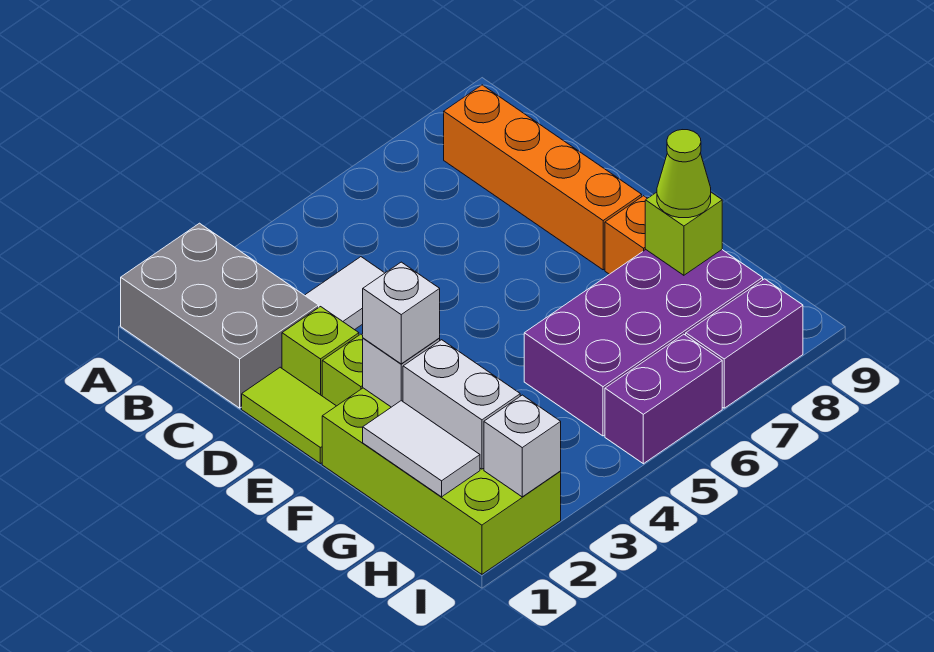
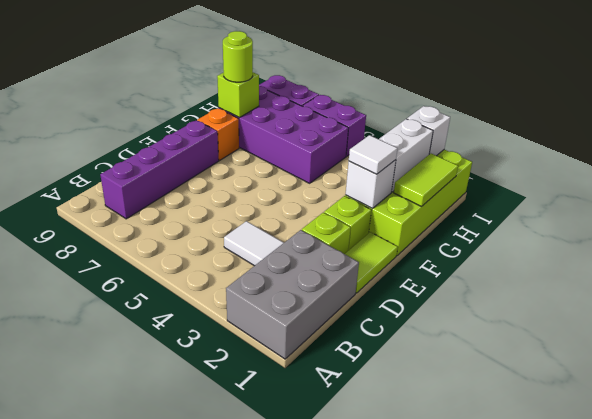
orange brick B8:E8 level 1 -> purple brick B8:E8 level 1
white brick F2 level 3 -> white tile F2 level 3
white tile G1:H1 level 2 -> lime tile G1:H1 level 2
lime cone G8 level 3 -> lime round brick G8 level 3

